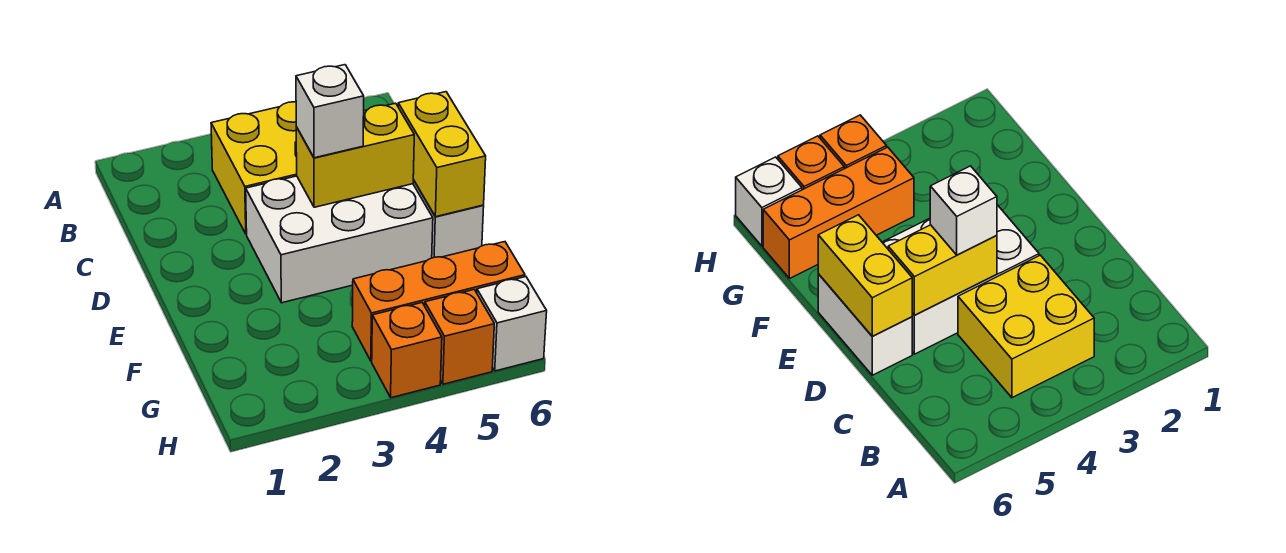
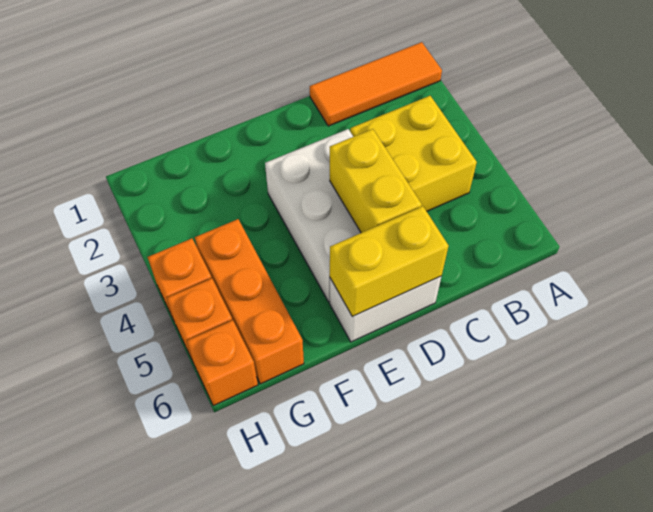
none -> orange tile A1:C1 level 1
white brick D4 level 3 -> none
white brick H6 level 1 -> orange brick H6 level 1

